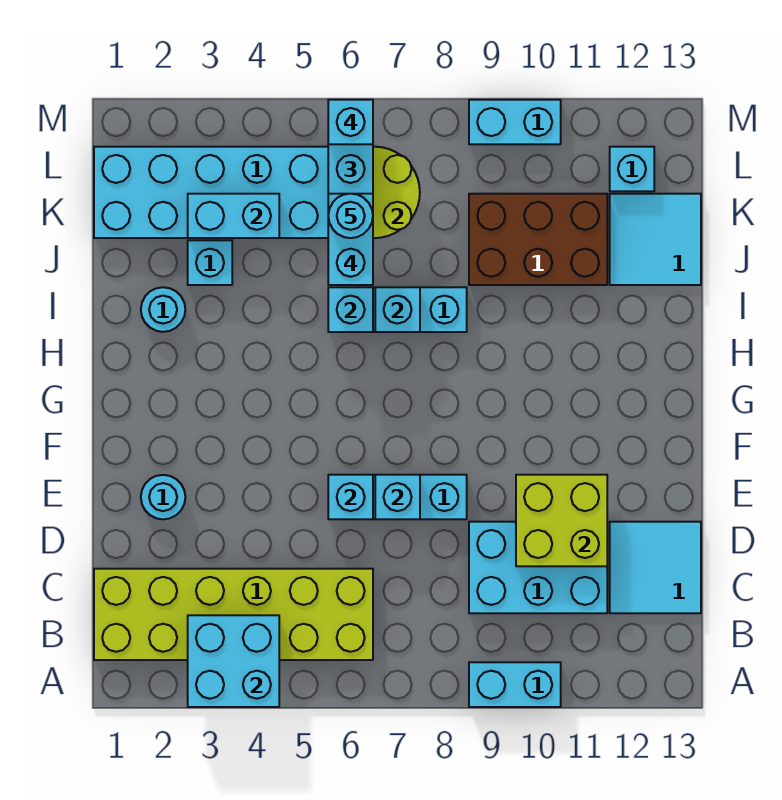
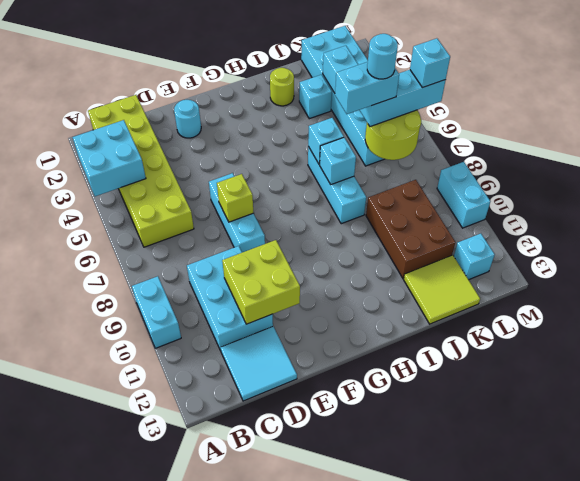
cyan brick E6 level 2 -> none
cyan brick E7 level 2 -> lime brick E7 level 2
cyan round brick I2 level 1 -> lime round brick I2 level 1
cyan tile J12:K13 level 1 -> lime tile J12:K13 level 1

